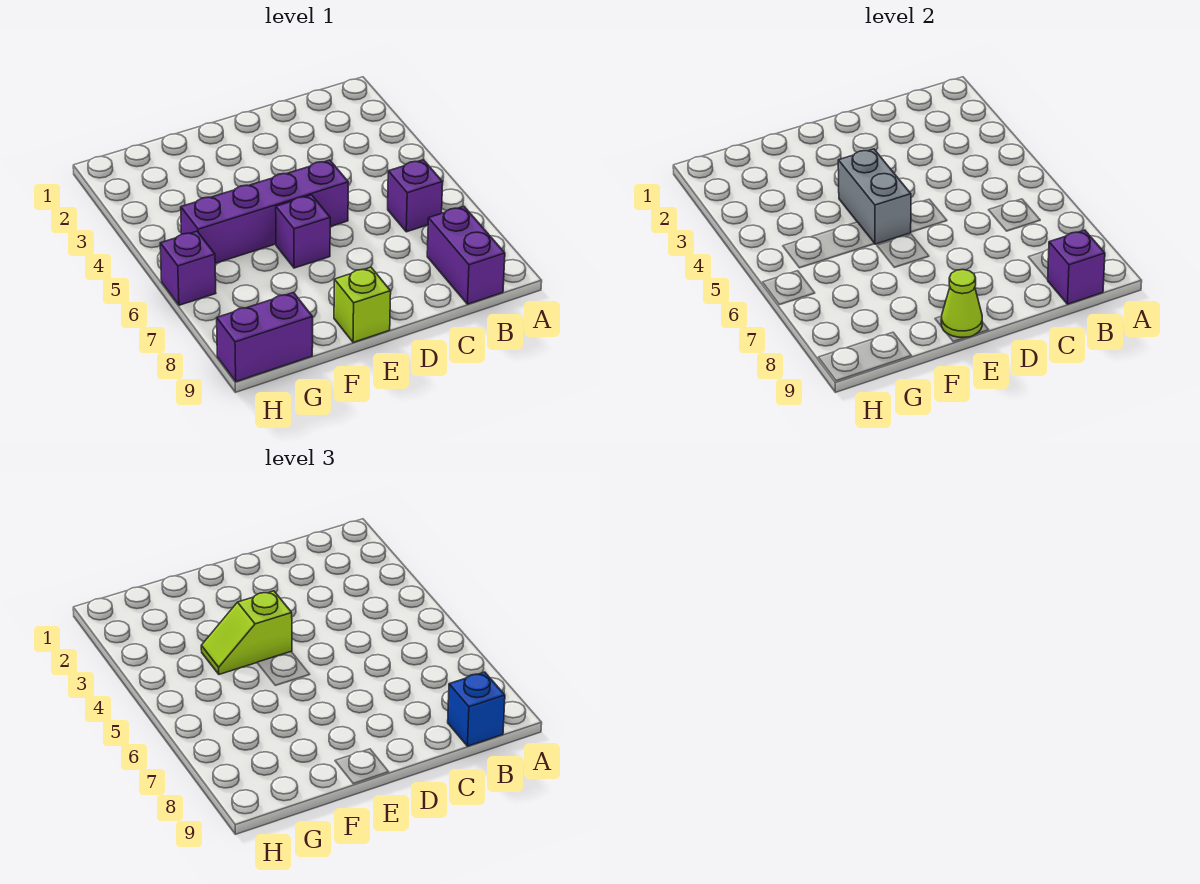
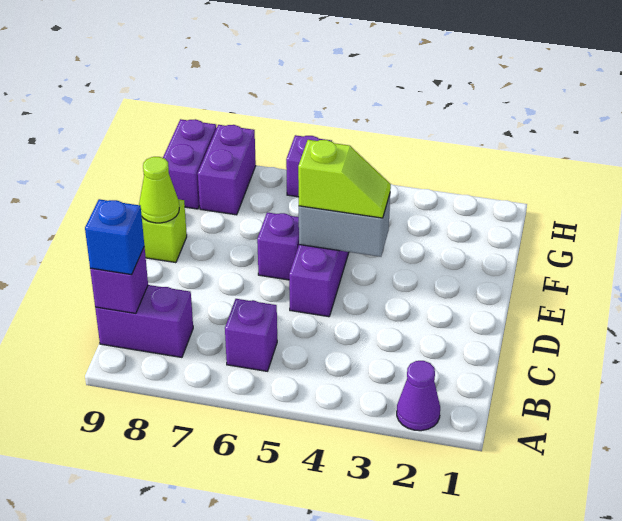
none -> purple cone A2 level 1
lime slope E4:F4 level 3 top E -> lime slope E4:E5 level 3 top 5
none -> purple brick G8:H8 level 1

